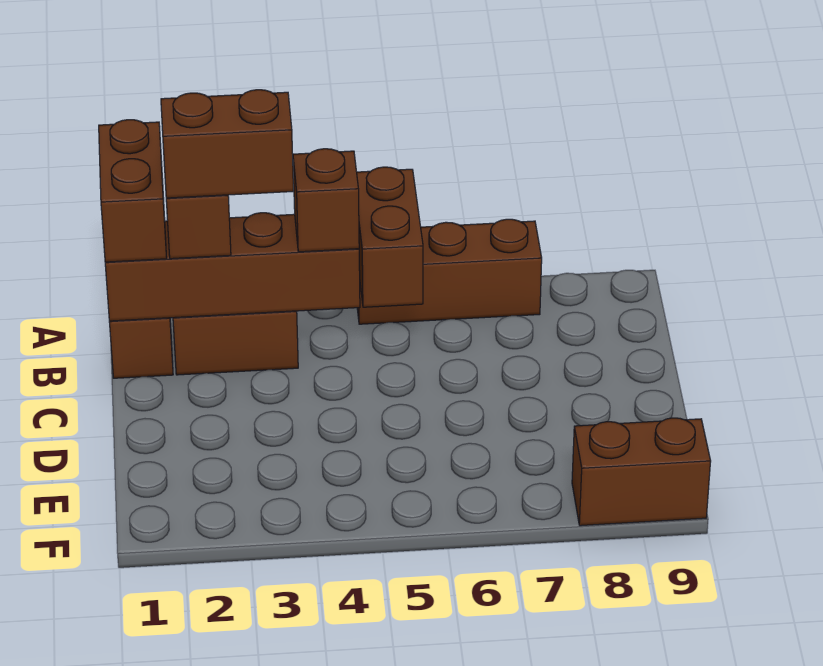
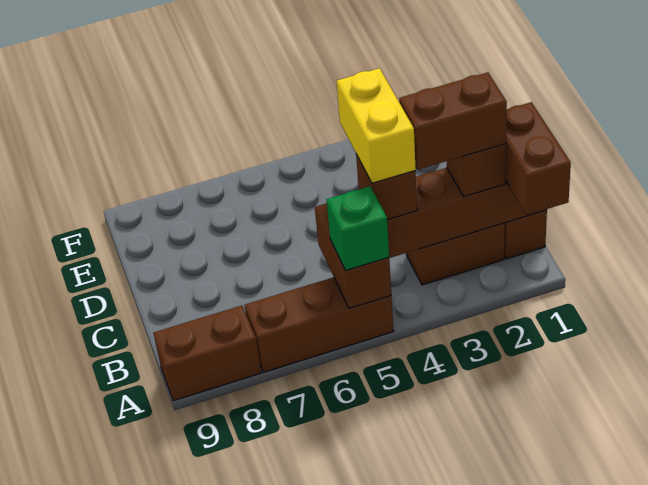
none -> green brick A5 level 3
none -> yellow brick B4:C4 level 4
brown brick F8:F9 level 1 -> brown brick A8:A9 level 1

